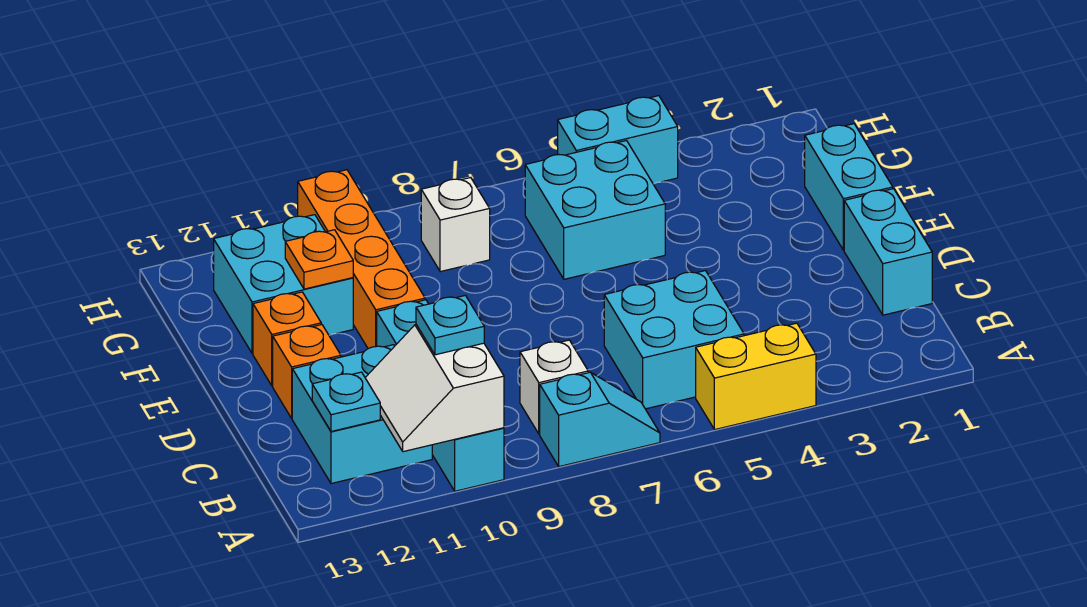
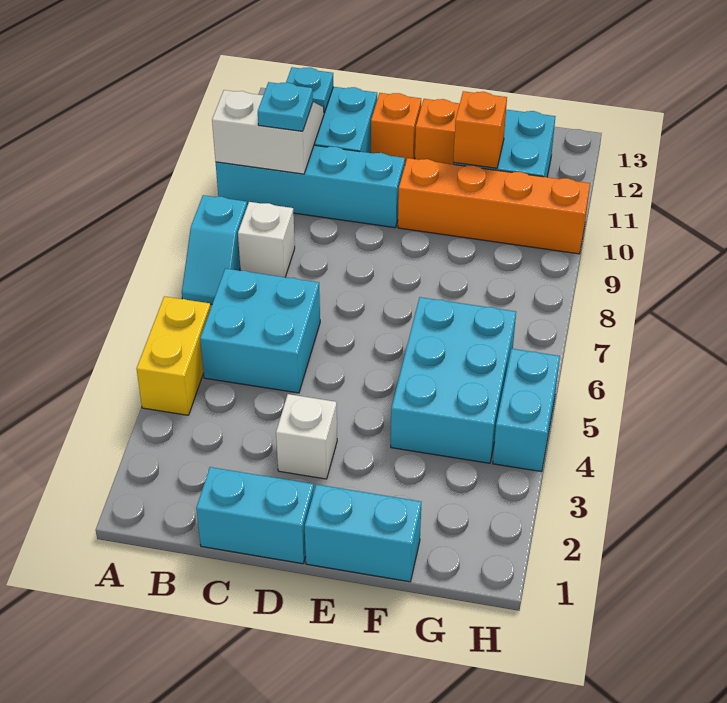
cyan brick F5:G6 level 1 -> cyan brick F4:G6 level 1
orange plate F11 level 2 -> orange brick F11 level 2
white brick G8 level 1 -> white brick D3 level 1

